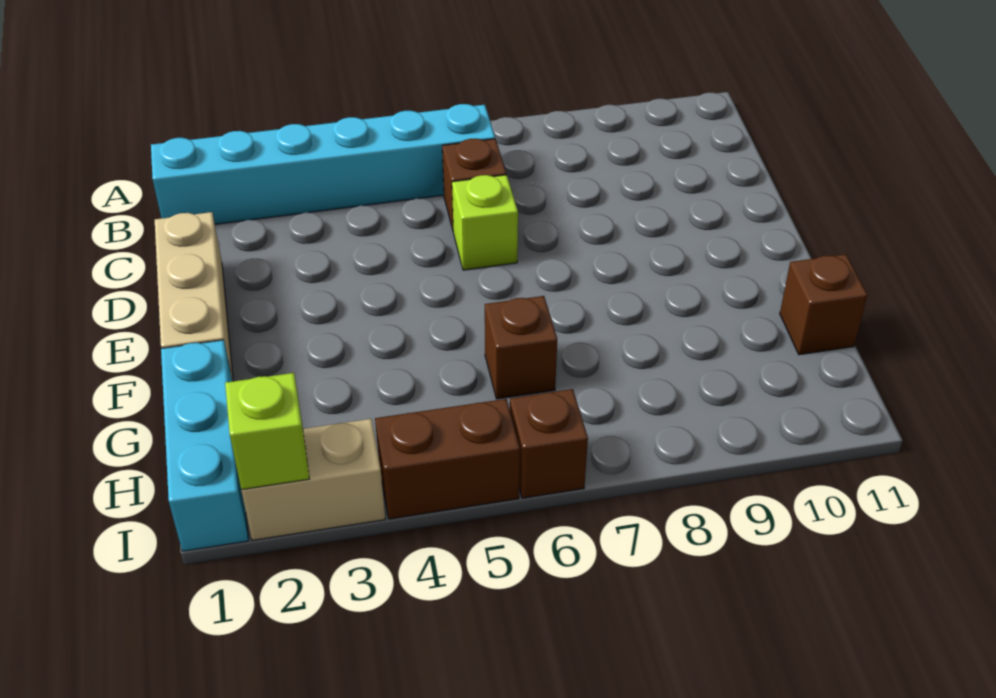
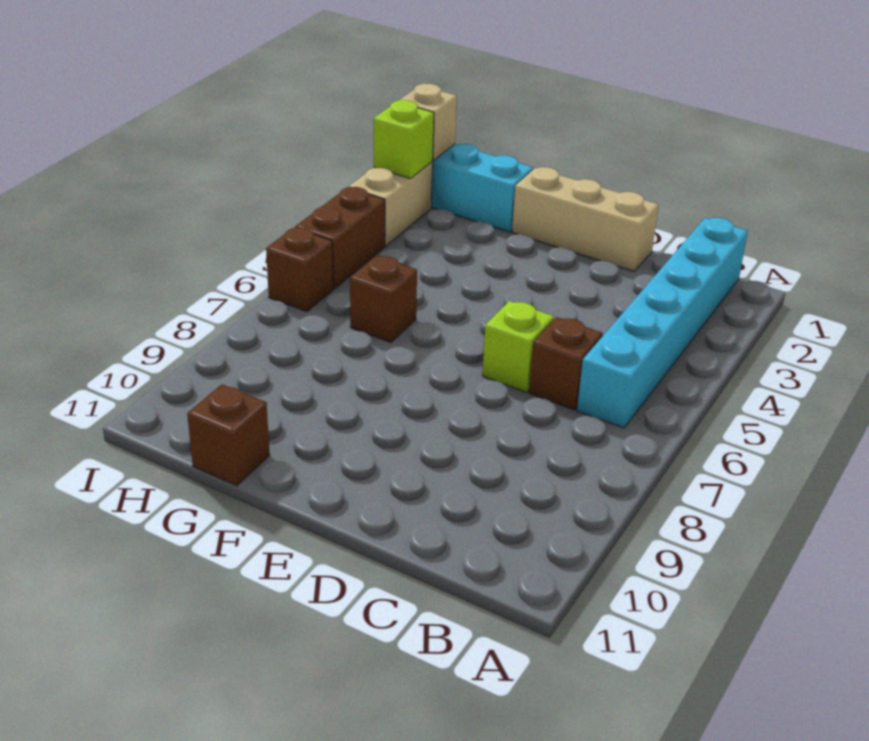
none -> tan brick I1 level 2

